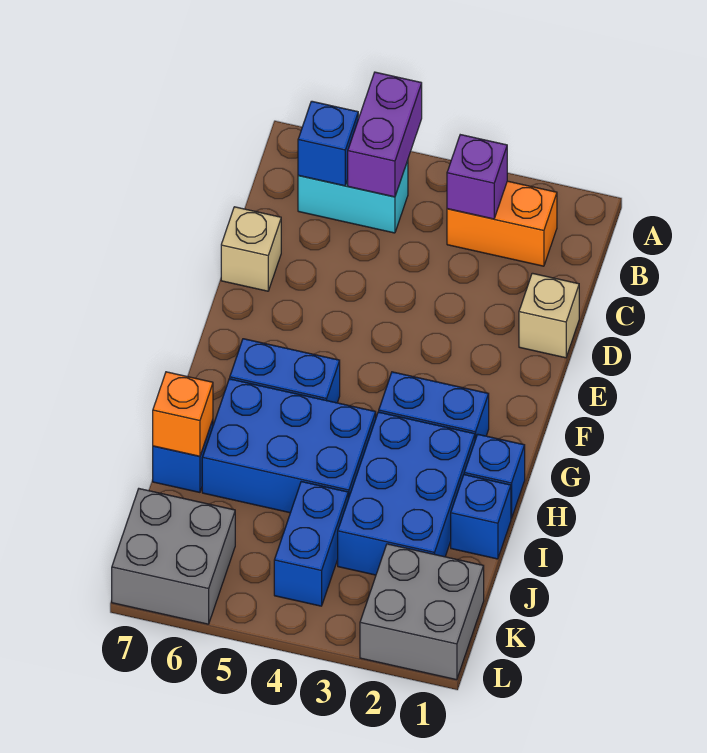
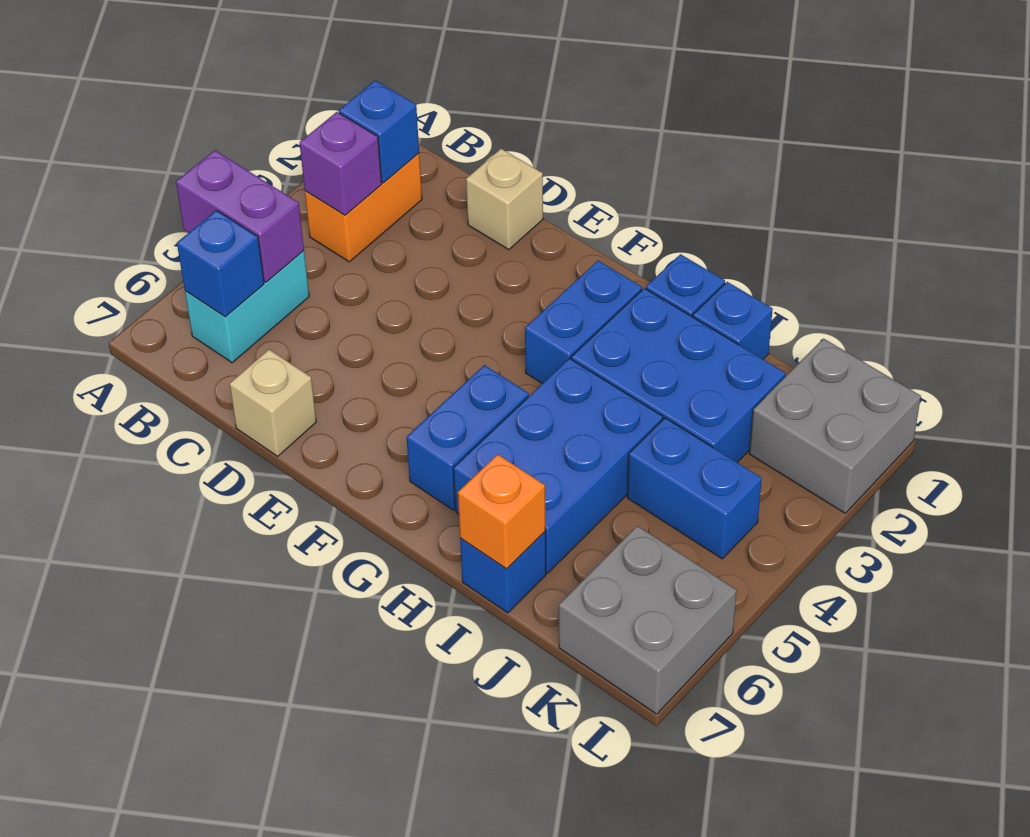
none -> blue brick B2 level 2

